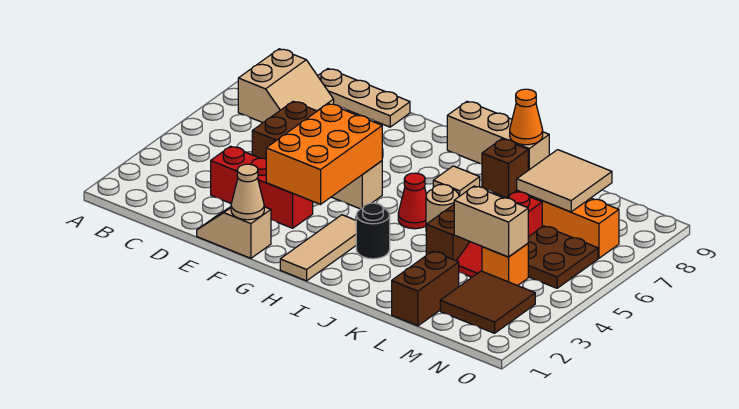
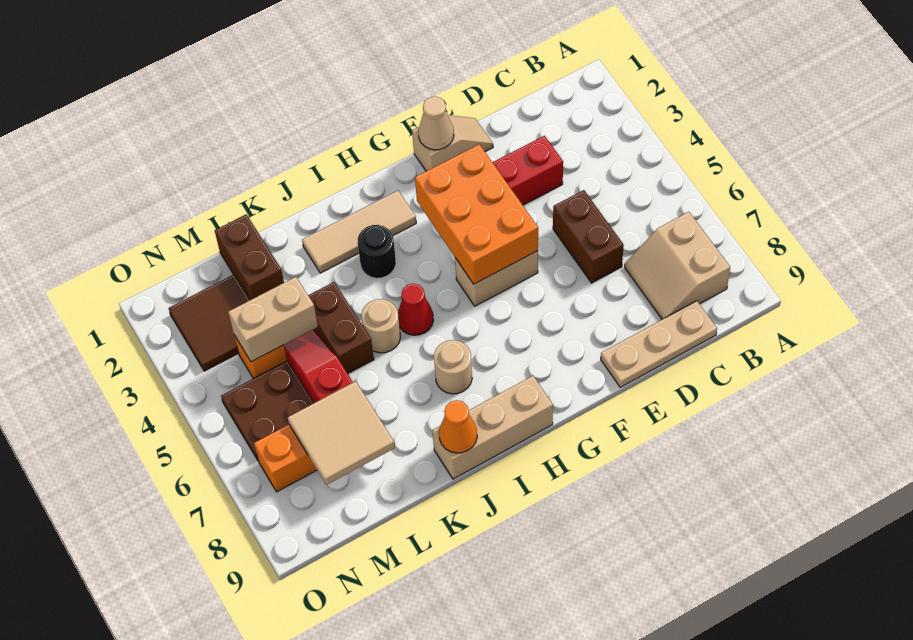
tan tile H1:H3 level 1 -> tan tile H2:J2 level 1
tan tile I7 level 1 -> tan round brick I7 level 1
brown brick J8 level 1 -> none

